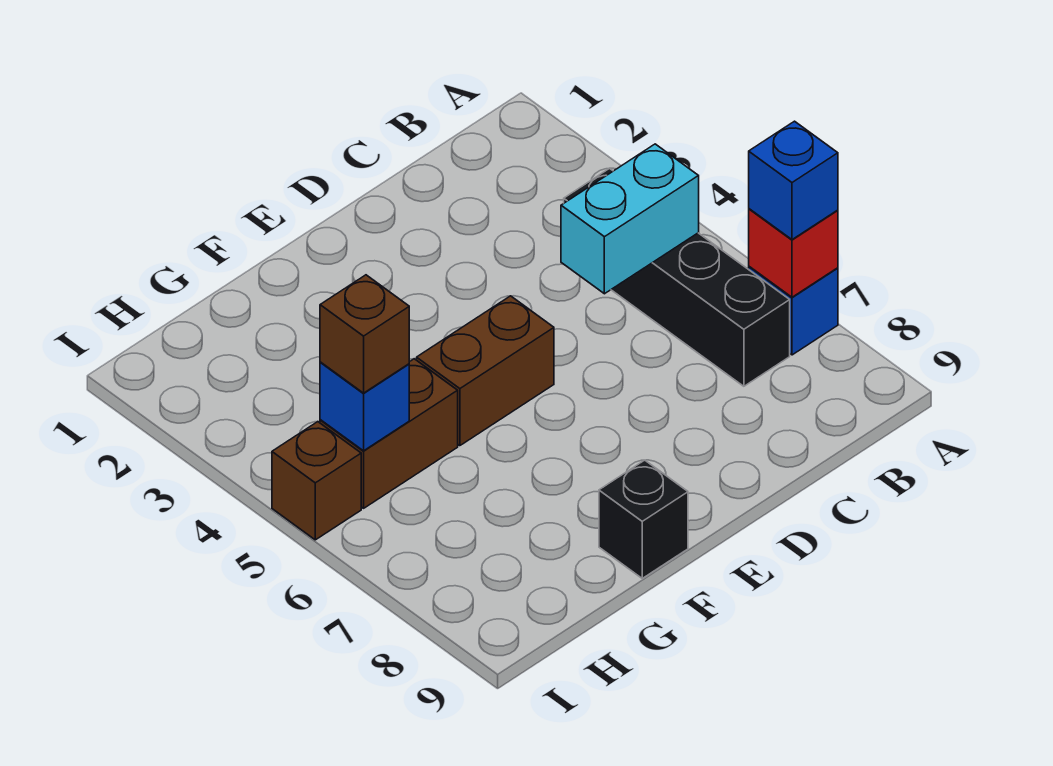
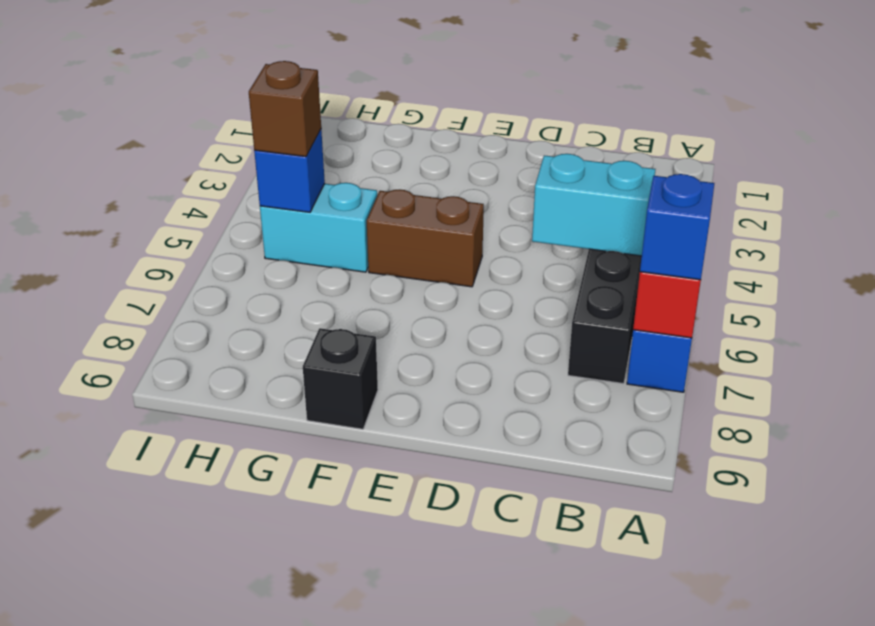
brown brick G5:H5 level 1 -> cyan brick G5:H5 level 1
brown brick I5 level 1 -> none

